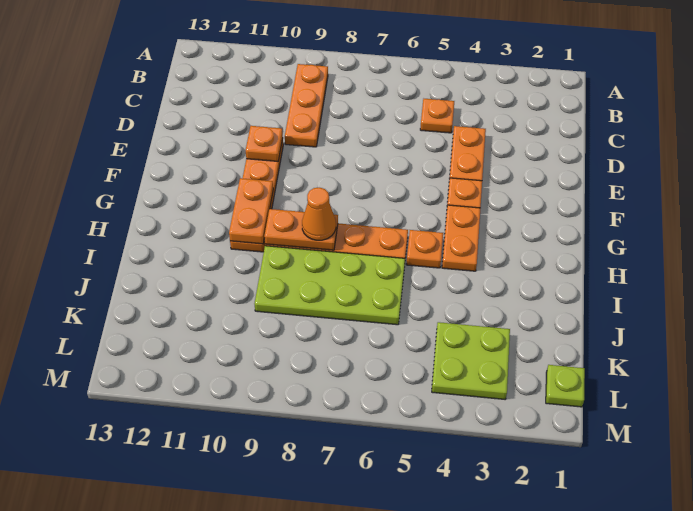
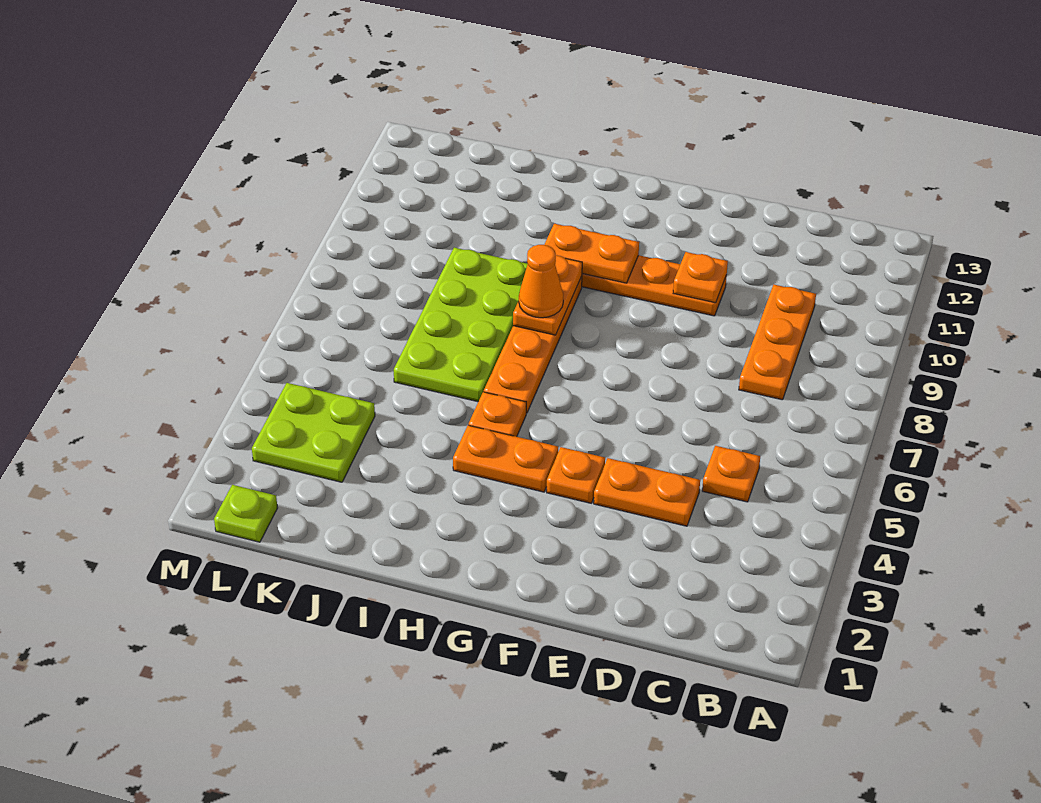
orange plate B9:D9 level 1 -> orange plate C8:C10 level 1

